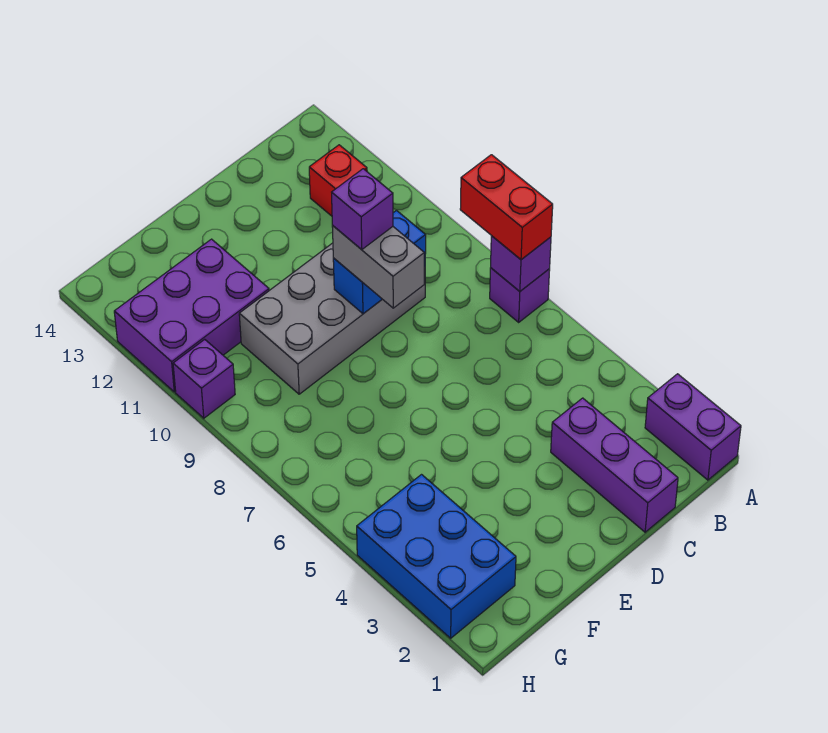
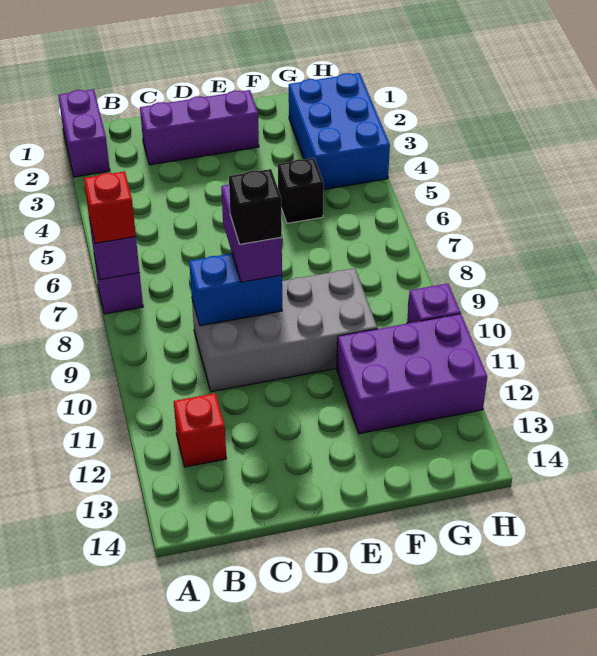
red brick A7:A8 level 3 -> red brick A7 level 3
purple brick C1:C3 level 1 -> purple brick C2:E2 level 1
grey brick D8:D9 level 3 -> purple brick D8:D9 level 3
purple brick D9 level 4 -> black brick D9 level 4
none -> black brick F5 level 1

